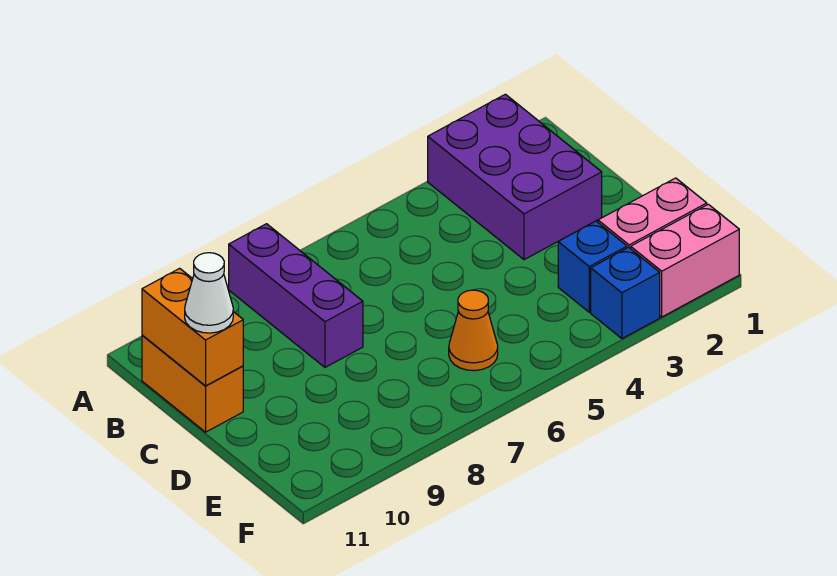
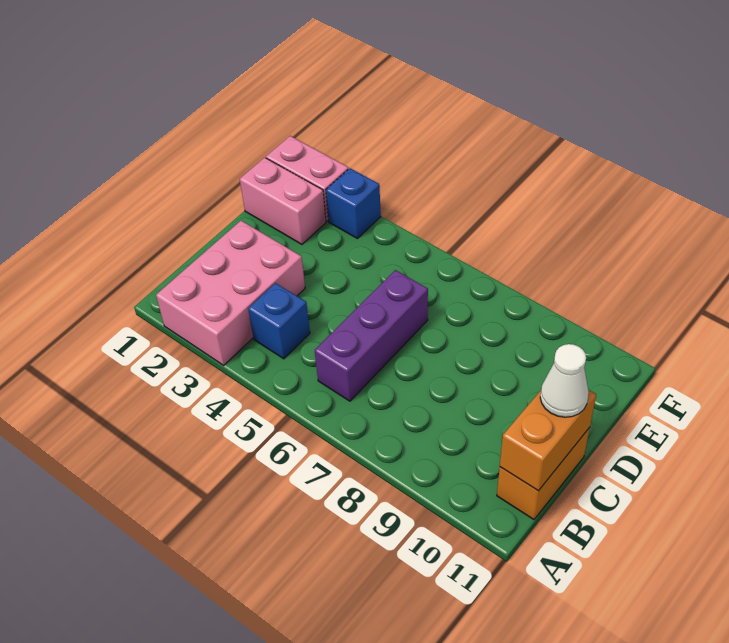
purple brick A2:C3 level 1 -> pink brick A2:C3 level 1
purple brick A8:C8 level 1 -> purple brick B6:D6 level 1
blue brick E3 level 1 -> blue brick B4 level 1
orange cone E6 level 1 -> none

